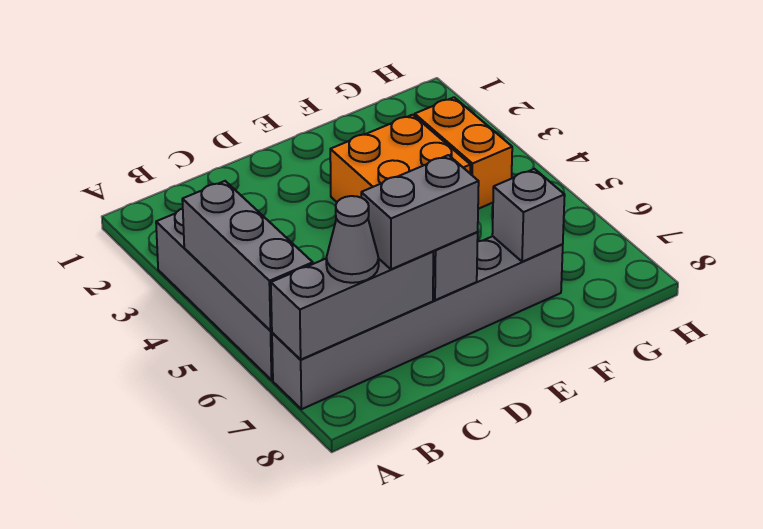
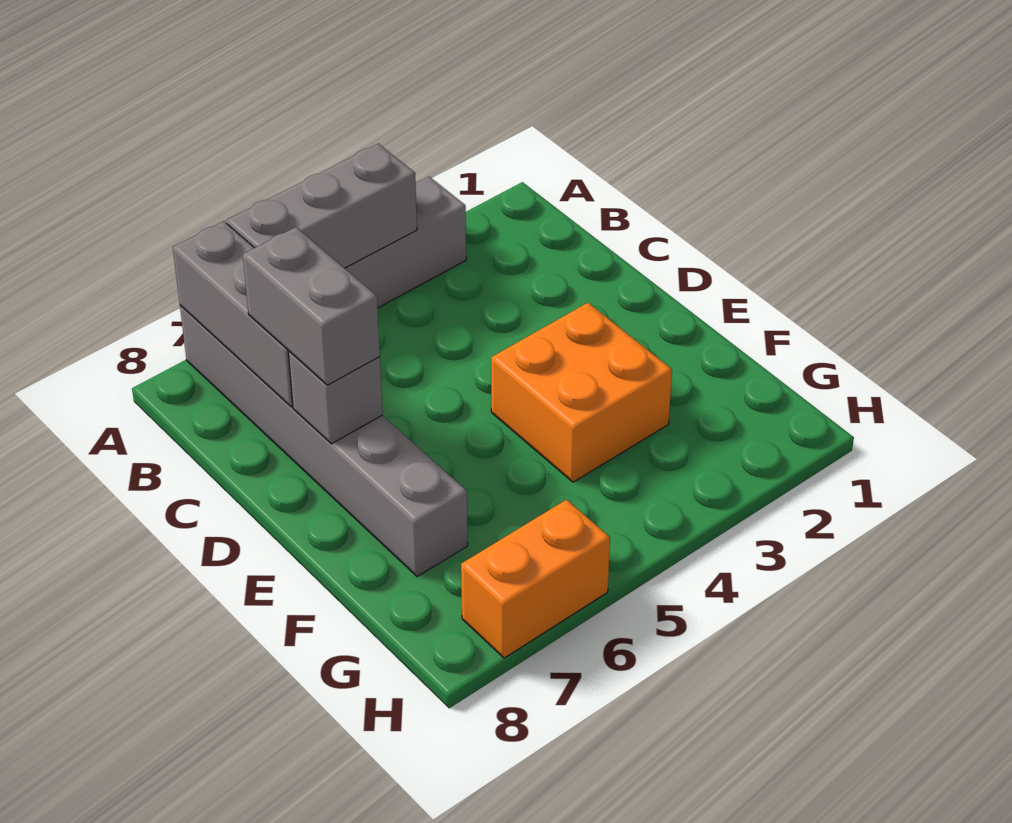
grey cone B7 level 3 -> none
grey brick F7 level 2 -> none
orange brick G3:G4 level 1 -> orange brick H6:H7 level 1

